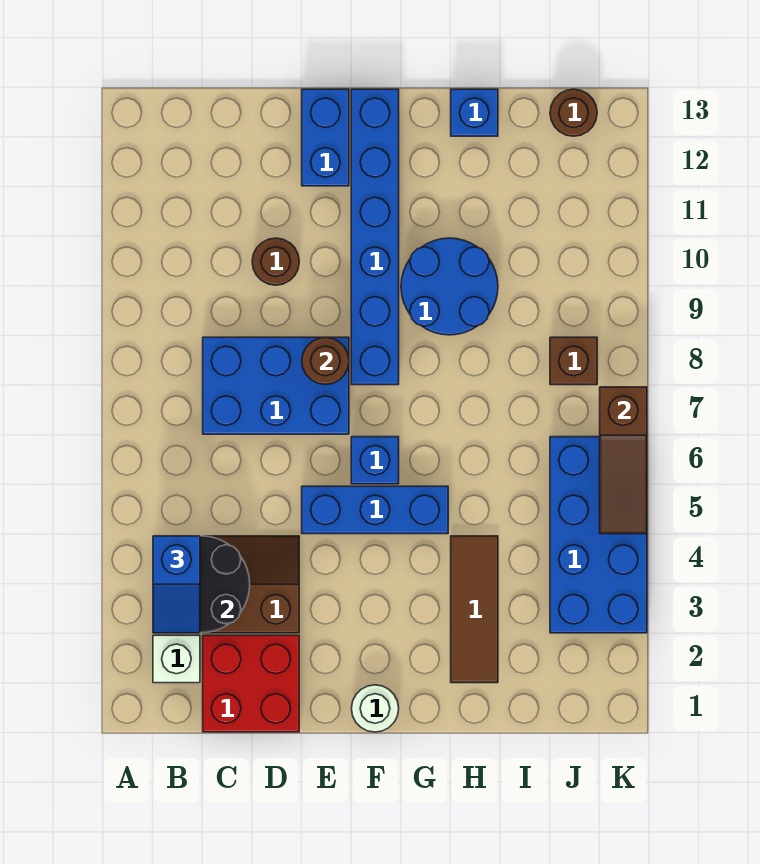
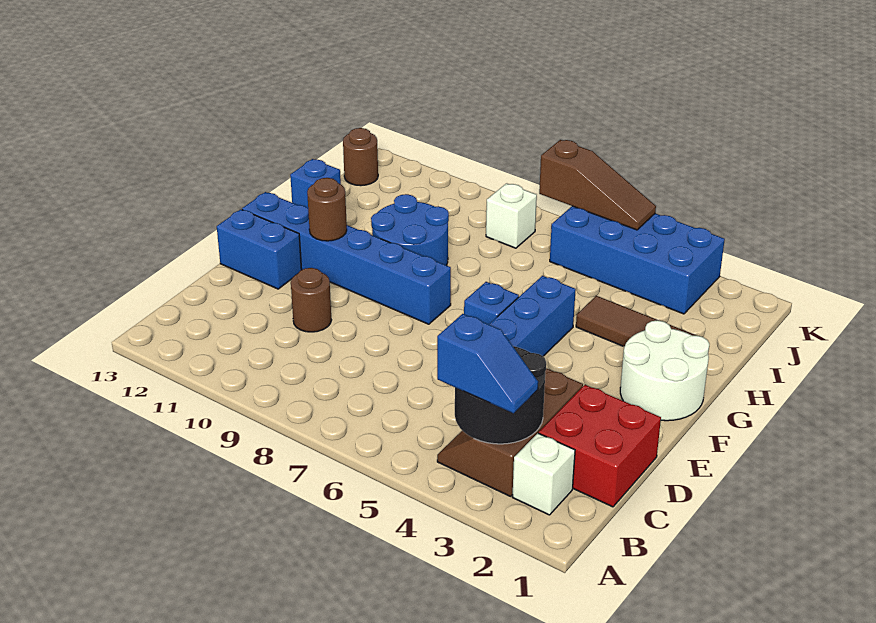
blue brick C7:E8 level 1 -> none
brown round brick E8 level 2 -> brown round brick F11 level 2
white round brick F1 level 1 -> white round brick F1:G2 level 1
brown brick J8 level 1 -> white brick J8 level 1

